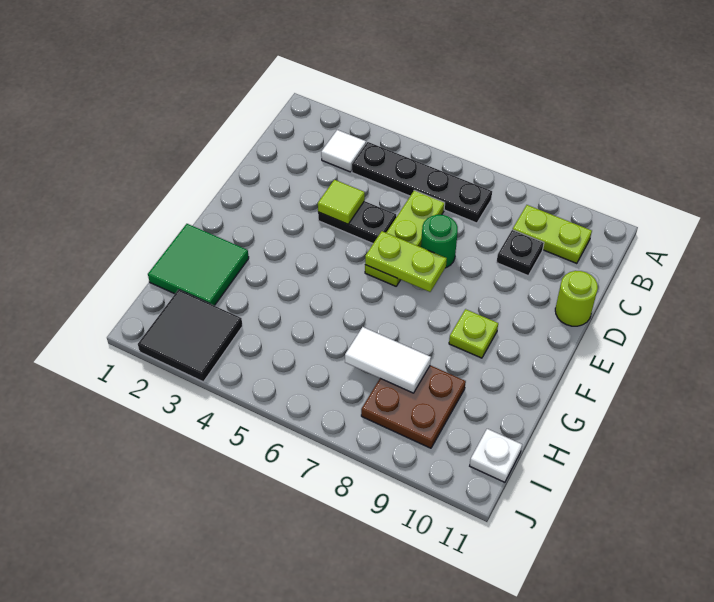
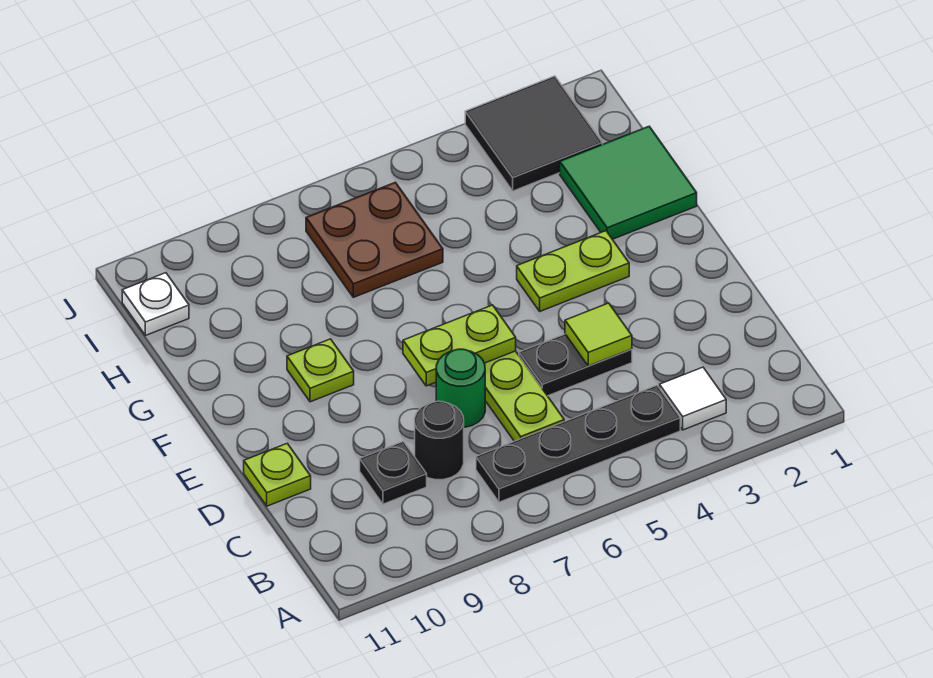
lime plate B9:B10 level 1 -> lime plate F3:F4 level 1
none -> black round brick C8 level 1
lime round brick D11 level 1 -> lime plate D11 level 1
white tile H7:H8 level 2 -> none
brown plate H8:I9 level 1 -> brown plate H6:I7 level 1

